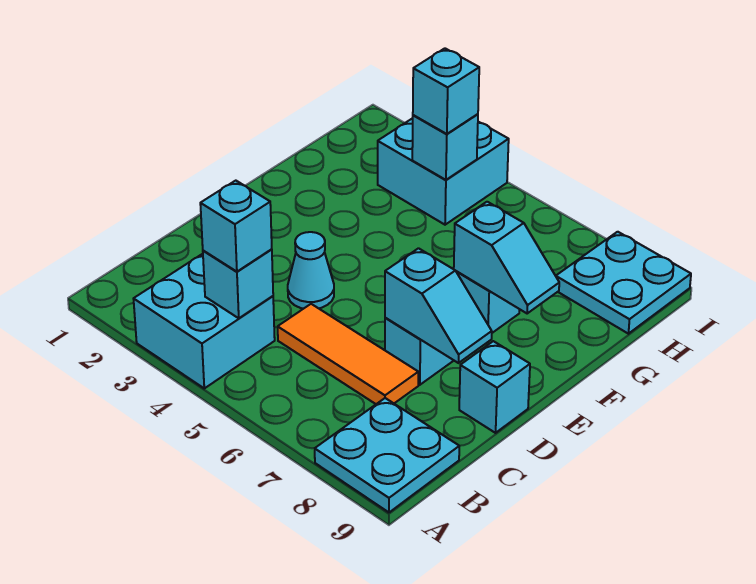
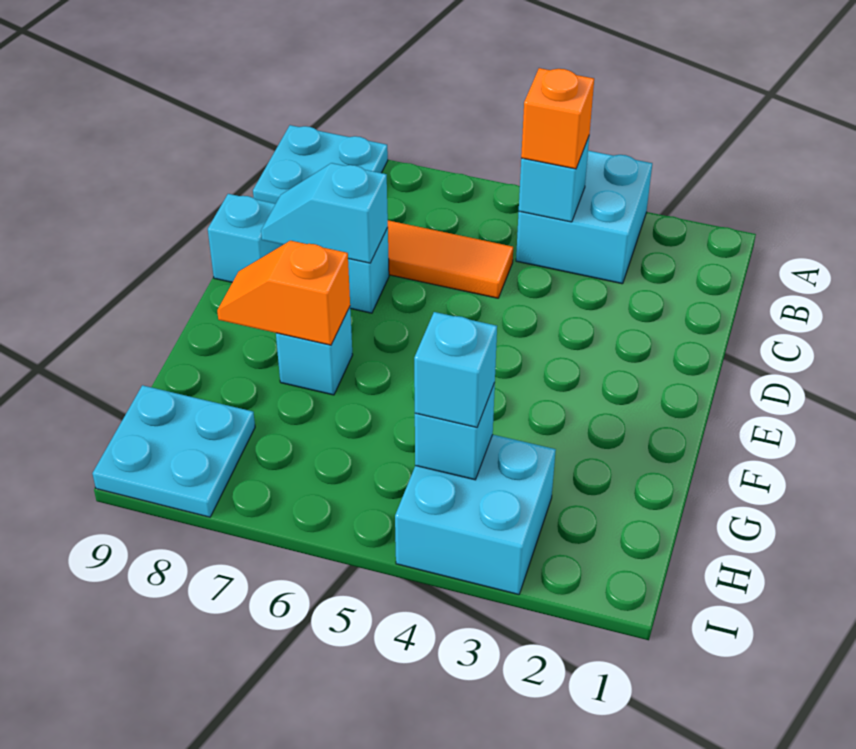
cyan brick B4 level 3 -> orange brick B4 level 3
cyan cone D4 level 1 -> none
cyan slope F7:F8 level 2 top 7 -> orange slope F7:F8 level 2 top 7

